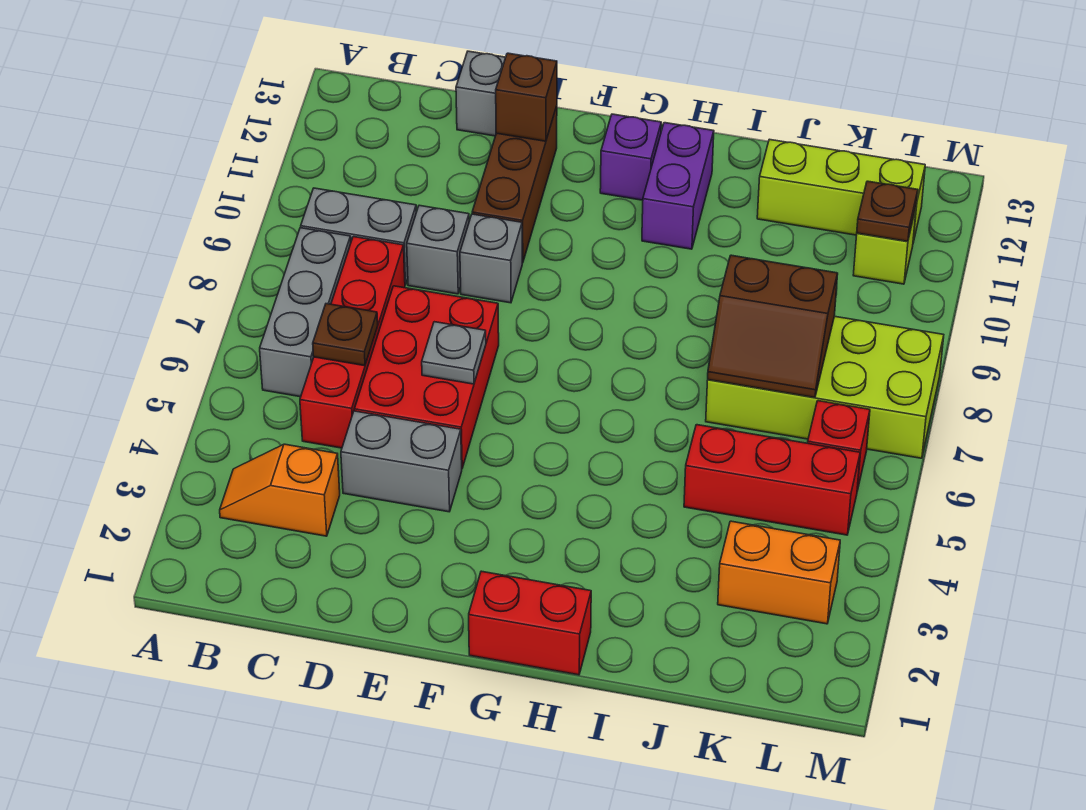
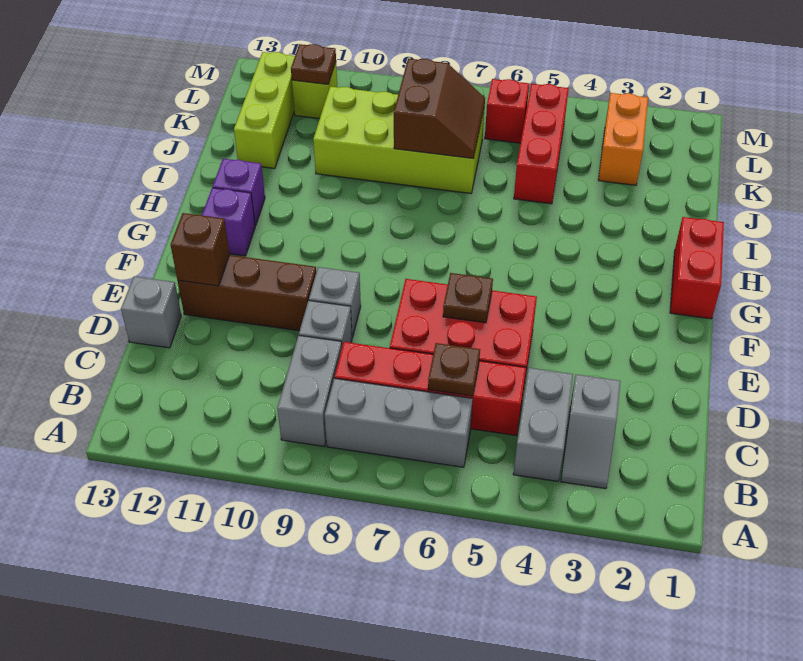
orange slope B3:C3 level 1 top C -> grey slope B3:C3 level 1 top C
grey brick D4:E4 level 1 -> grey brick B4:C4 level 1
grey plate E6 level 2 -> brown plate E6 level 2
purple brick H11:H12 level 1 -> purple brick H12 level 1
lime brick J7:M8 level 1 -> lime brick J7:K10 level 1

